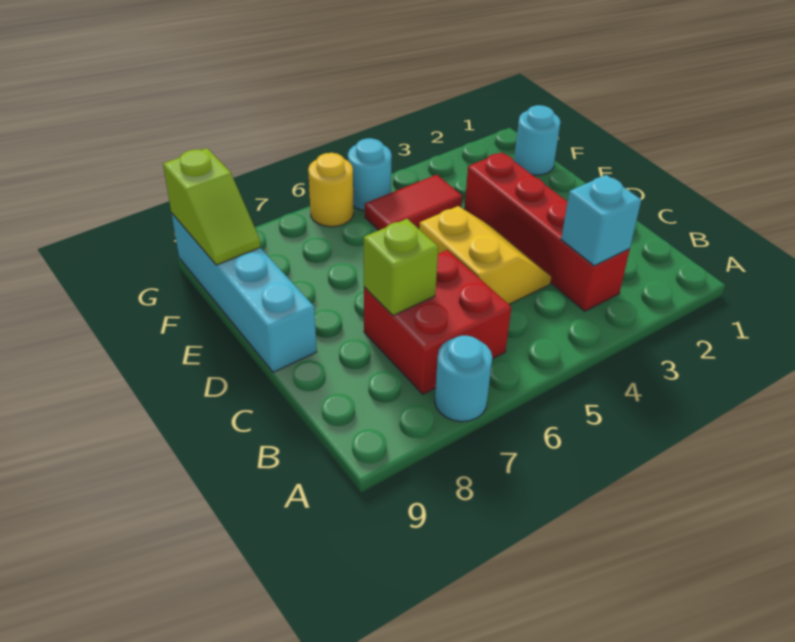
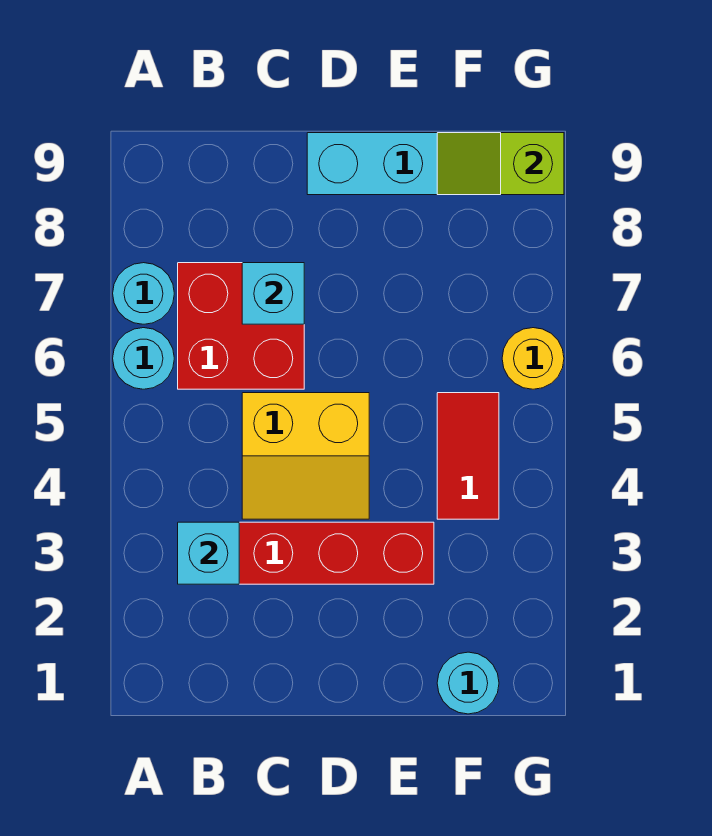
lime brick C7 level 2 -> cyan brick C7 level 2
cyan round brick G5 level 1 -> cyan round brick A6 level 1

